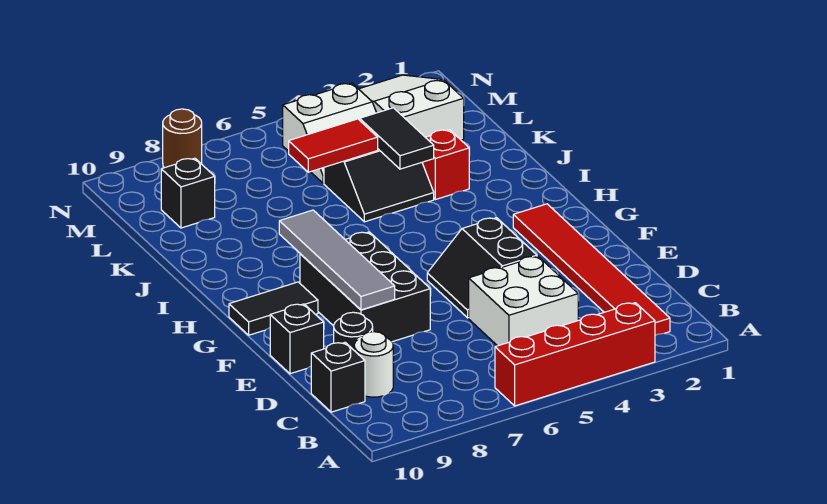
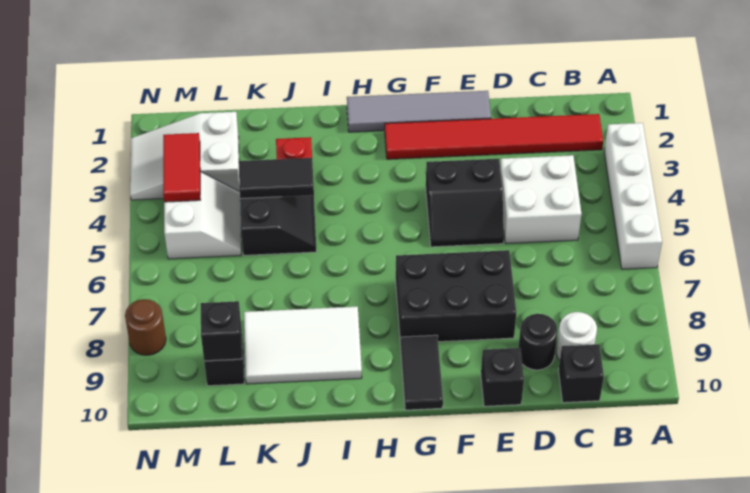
red brick A3:A6 level 1 -> white brick A3:A6 level 1
grey tile E8:H8 level 2 -> grey tile E1:H1 level 1
none -> white tile I8:K9 level 1
red tile K5:K6 level 2 -> red tile M3:M4 level 2
none -> black brick L9 level 2

